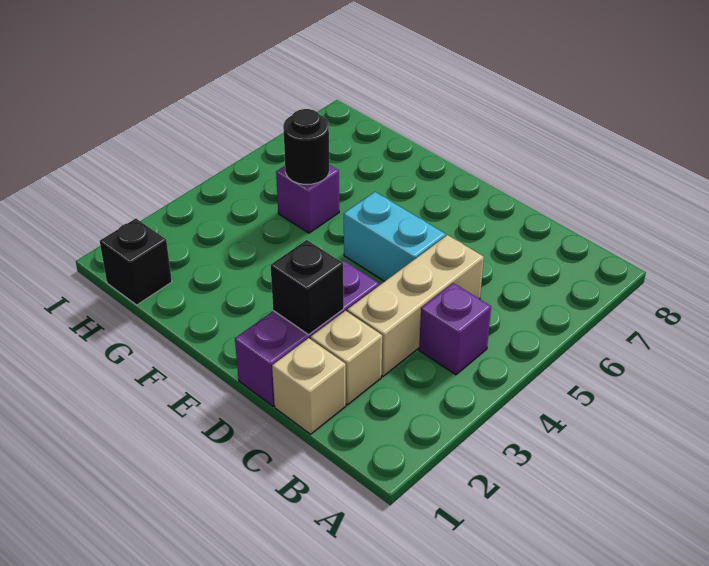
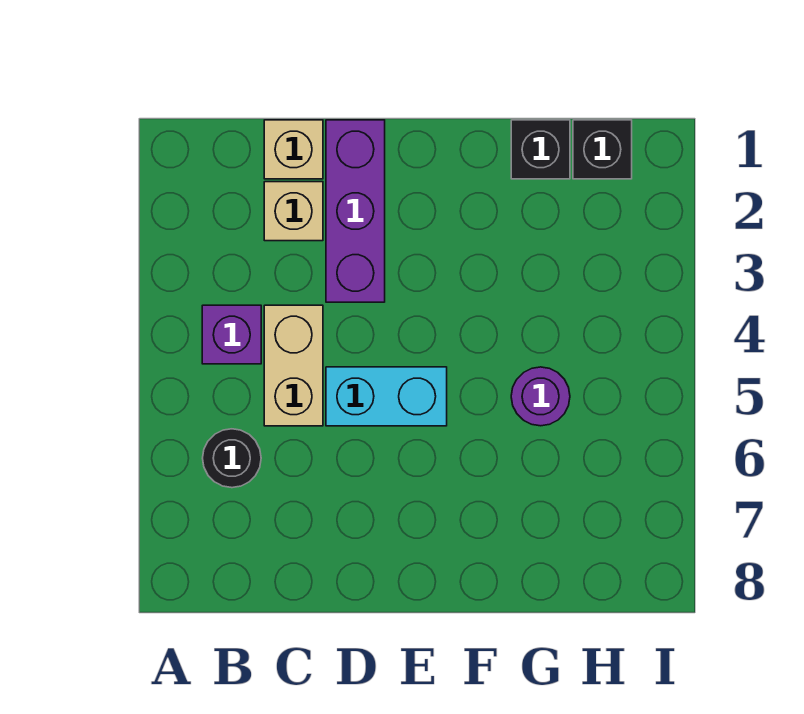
tan brick C3:C5 level 1 -> tan brick C4:C5 level 1
black brick D2 level 2 -> black brick G1 level 1
purple brick G5 level 1 -> purple round brick G5 level 1
black round brick G5 level 2 -> black round brick B6 level 1

